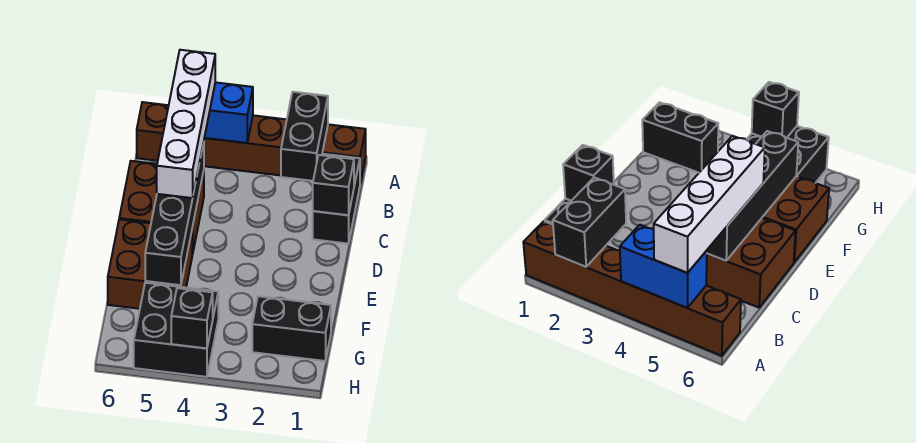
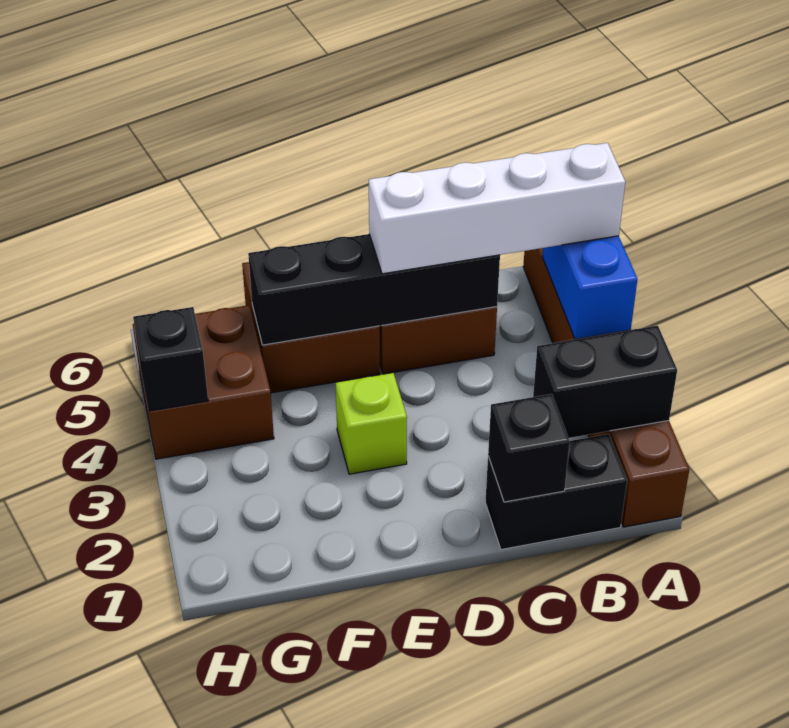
none -> lime brick E3 level 1
black brick G1:G2 level 1 -> none
black brick G4:H5 level 1 -> brown brick G4:H5 level 1

